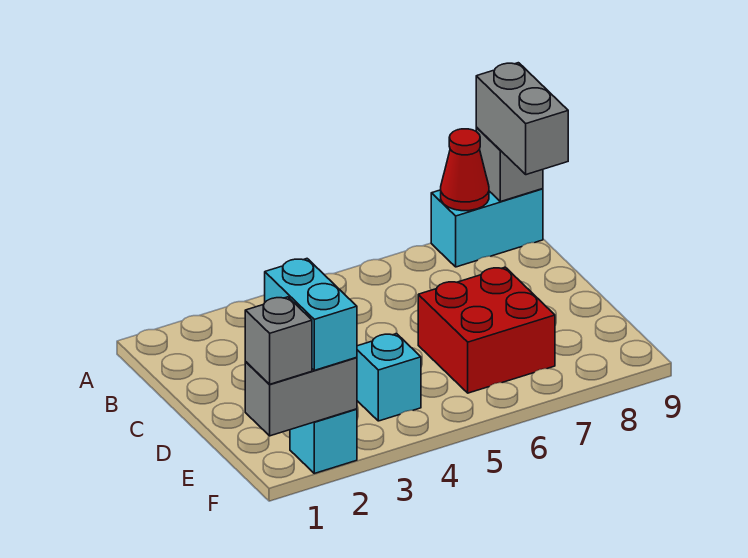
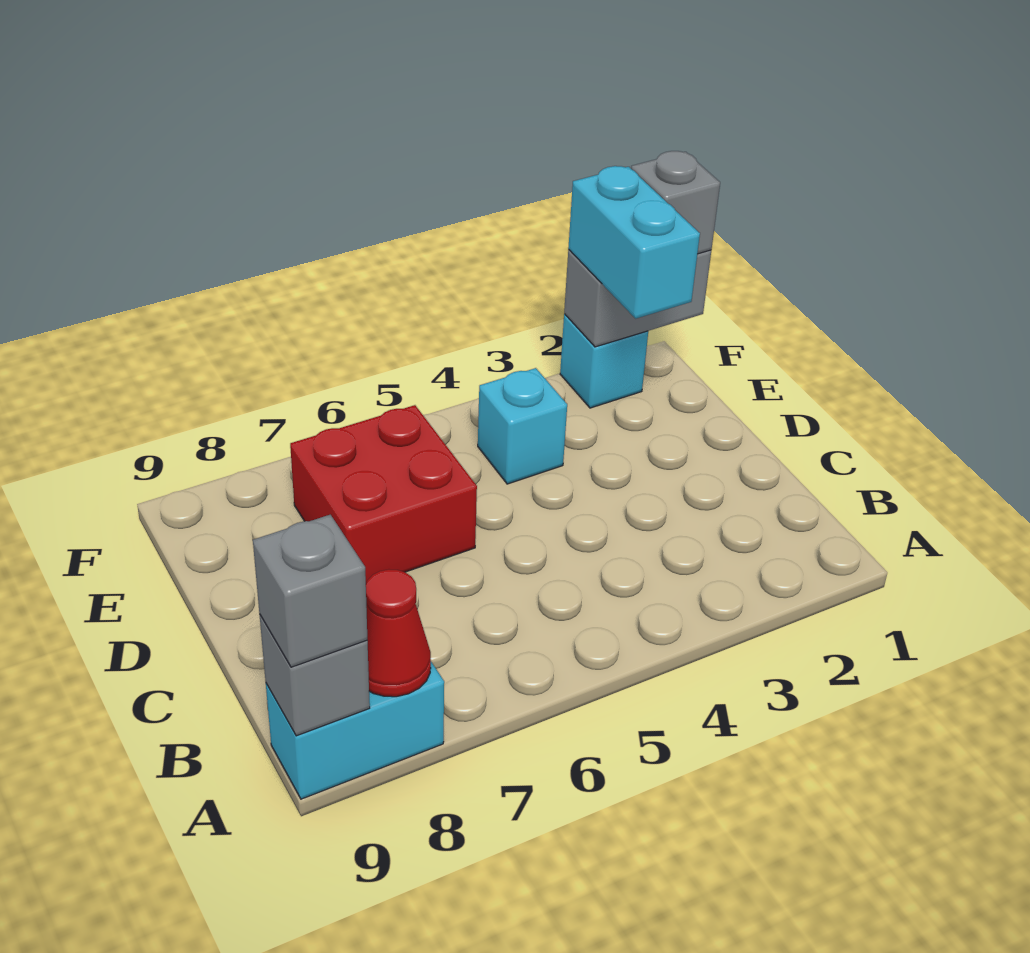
grey brick A9:B9 level 3 -> grey brick A9 level 3

